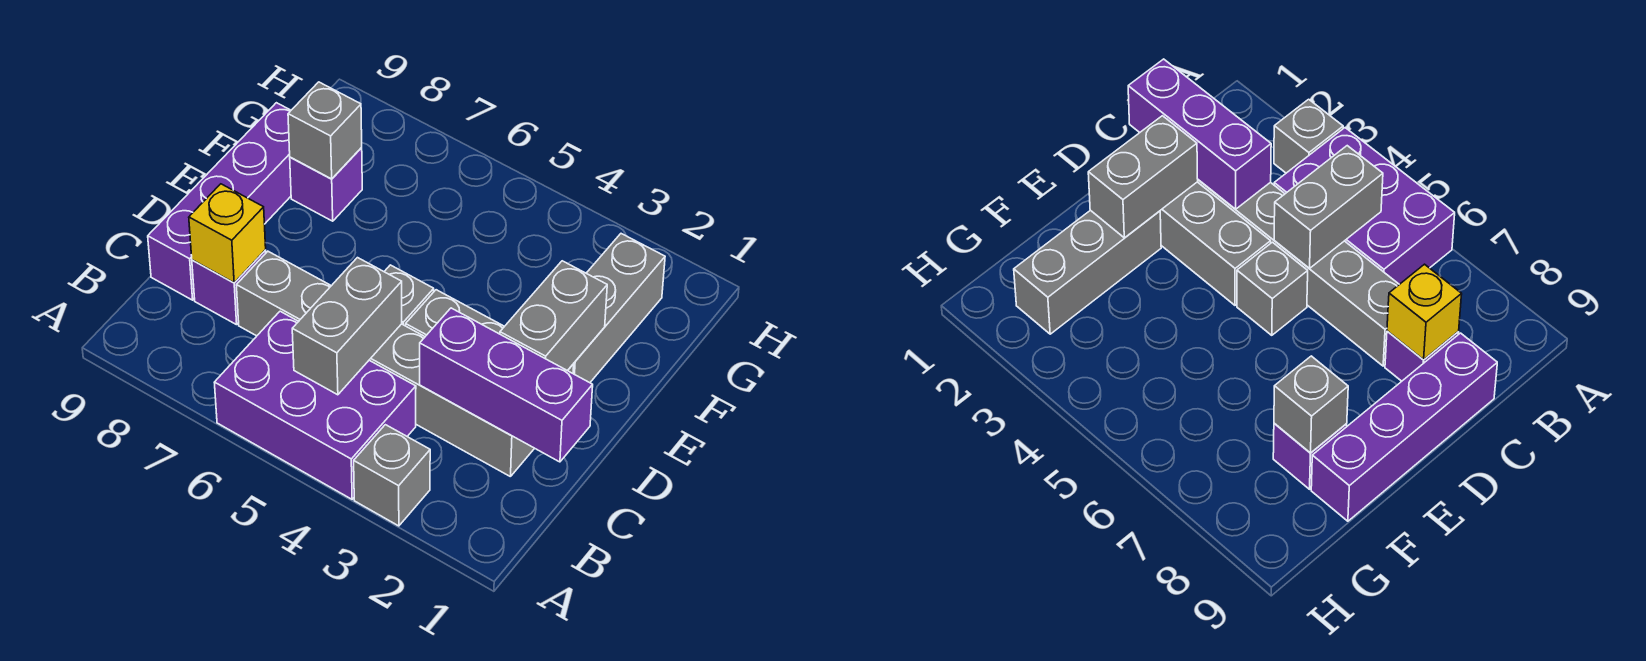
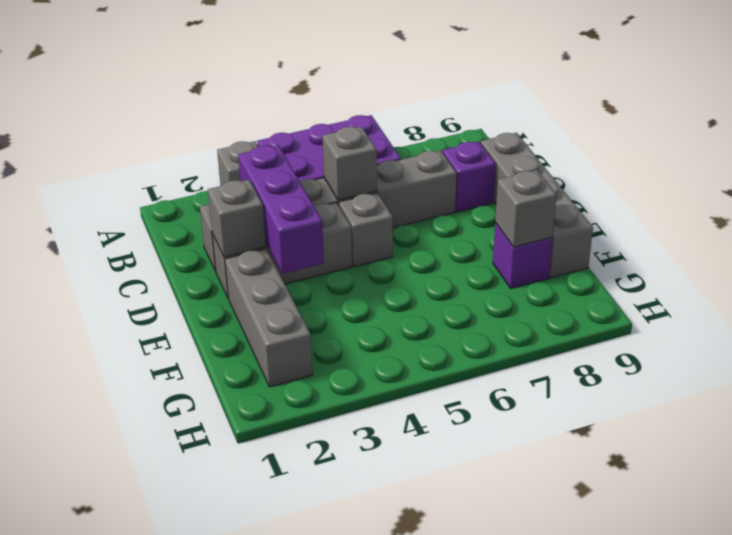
grey brick B5:C5 level 2 -> grey brick C5 level 2
purple brick C1:C3 level 2 -> purple brick C3:E3 level 2
yellow brick C8 level 2 -> none
purple brick C9:F9 level 1 -> grey brick C9:F9 level 1
grey brick D2:E2 level 2 -> grey brick D2 level 2

